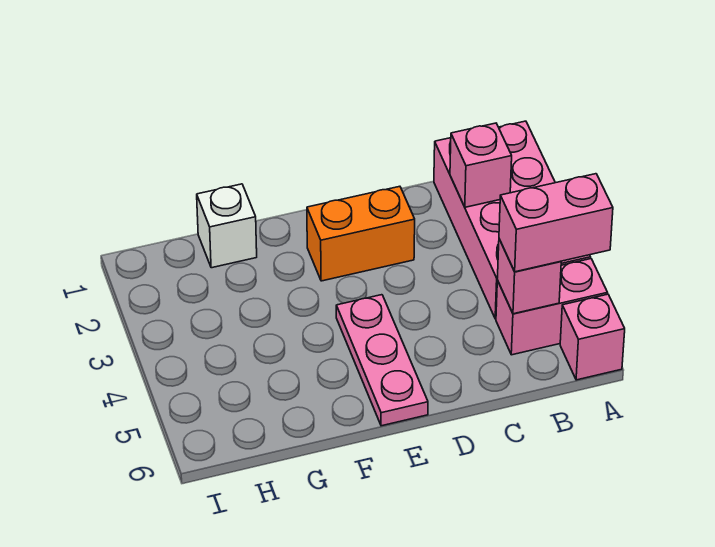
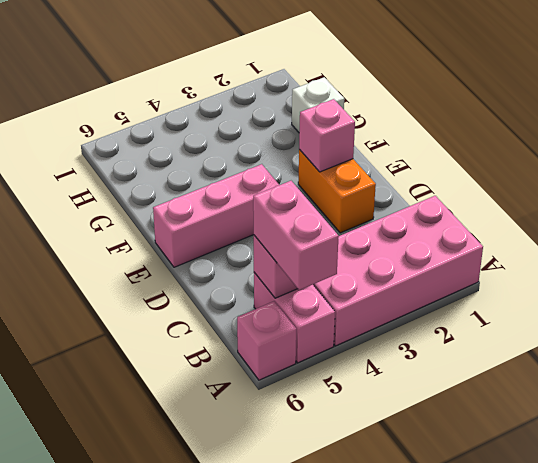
pink brick B2 level 2 -> pink brick E2 level 2
pink plate E4:E6 level 1 -> pink brick E4:E6 level 1

